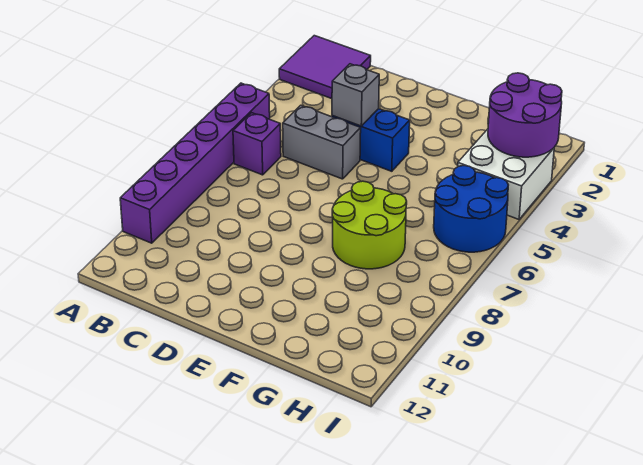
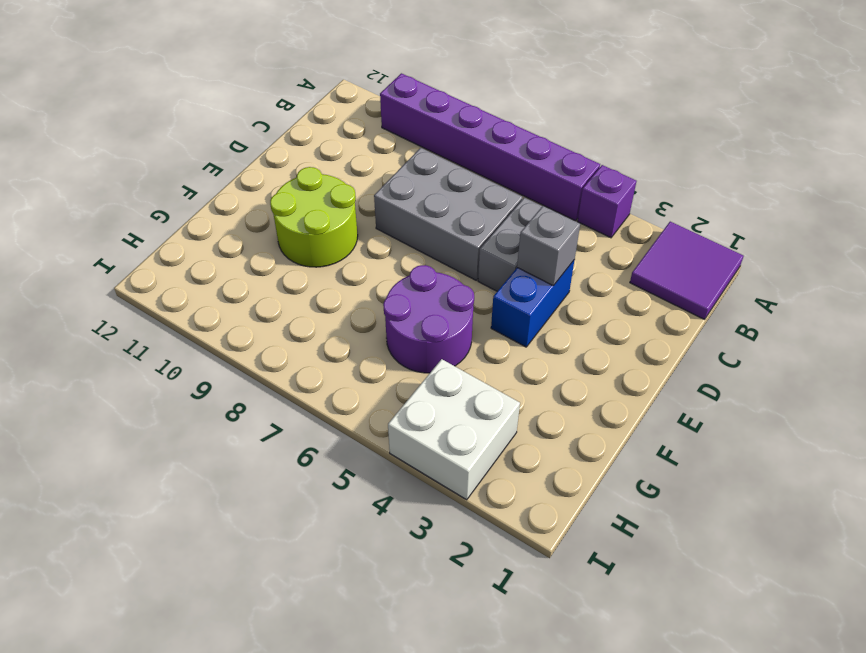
purple brick B6 level 1 -> purple brick A4 level 1
none -> grey brick C6:D8 level 1
lime round brick F7:G8 level 1 -> lime round brick E9:F10 level 1
purple round brick H2:I3 level 2 -> purple round brick F5:G6 level 1
blue round brick H5:I6 level 1 -> none

